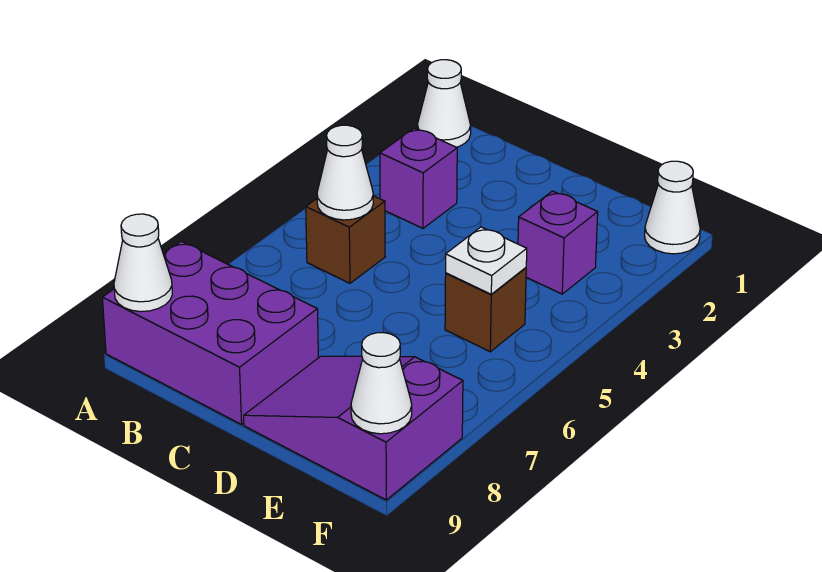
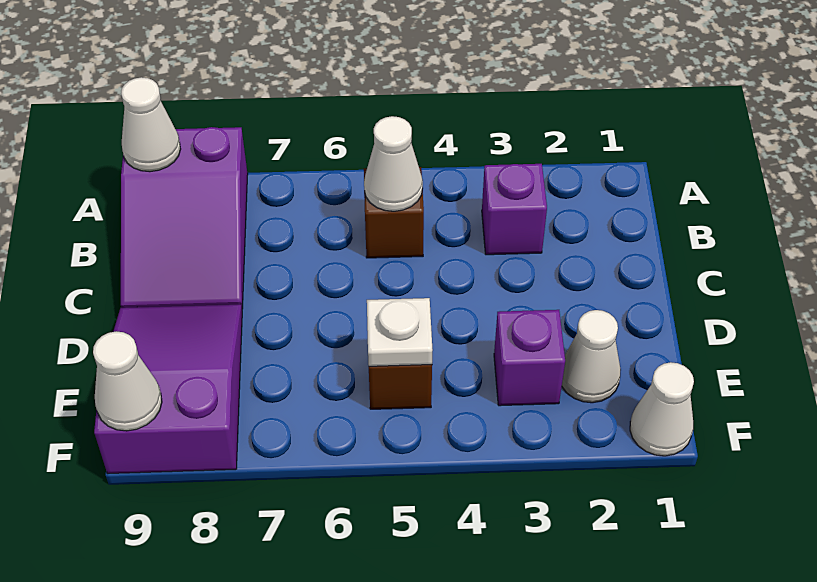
white cone A1 level 1 -> white cone E2 level 1
purple brick A8:C9 level 1 -> purple slope A8:C9 level 1 top A

